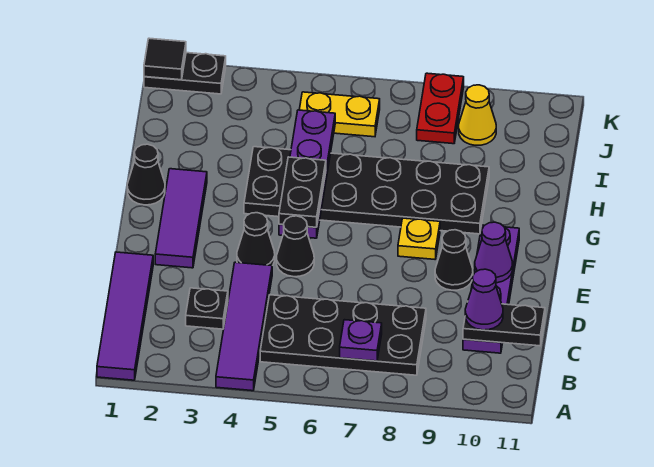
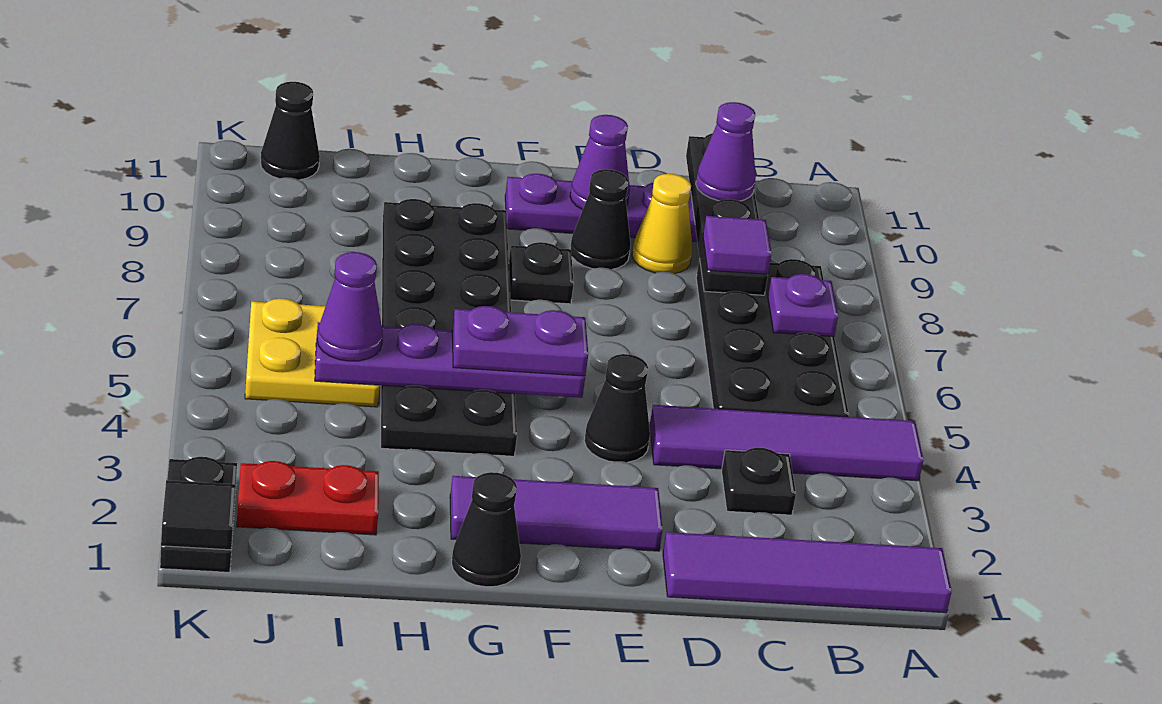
none -> purple tile C8 level 3
black plate C10:C11 level 2 -> black plate C8:C11 level 2
black cone E5 level 1 -> black cone J11 level 1
black plate F5:G5 level 3 -> purple plate F5:G5 level 3
yellow plate F8 level 1 -> black plate F8 level 1
none -> purple cone I5 level 3
yellow plate J5:J6 level 1 -> yellow plate I5:J6 level 1
red plate J8:K8 level 1 -> red plate I2:J2 level 1
yellow cone J9 level 1 -> yellow cone D9 level 1

